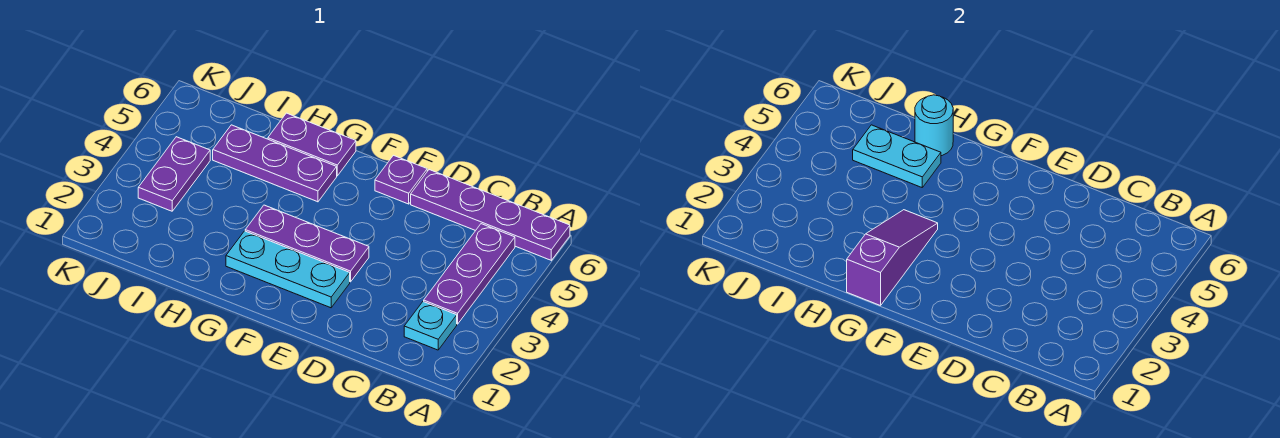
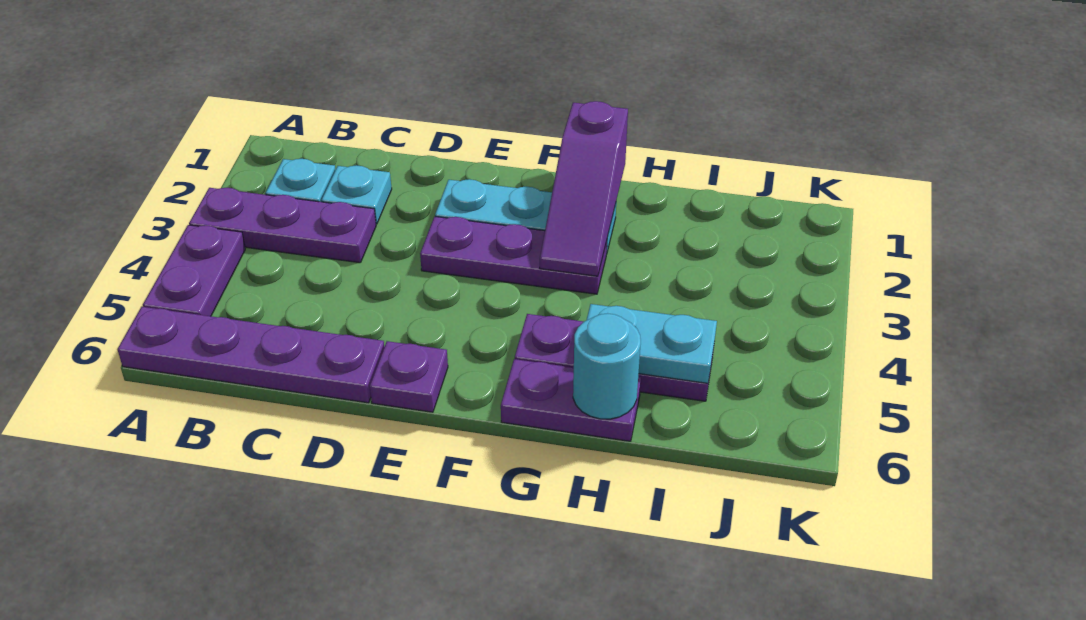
purple plate B3:B5 level 1 -> purple plate A3:C3 level 1
none -> cyan plate C2 level 1
purple plate J3:J4 level 1 -> purple plate A4:A5 level 1

